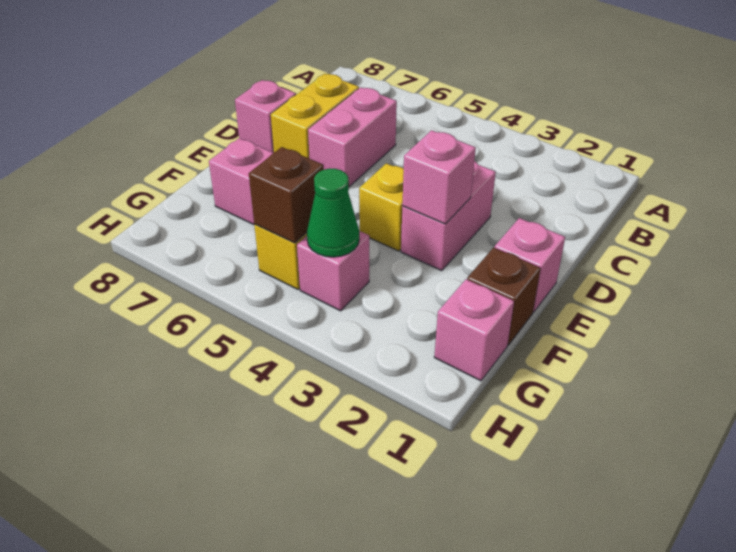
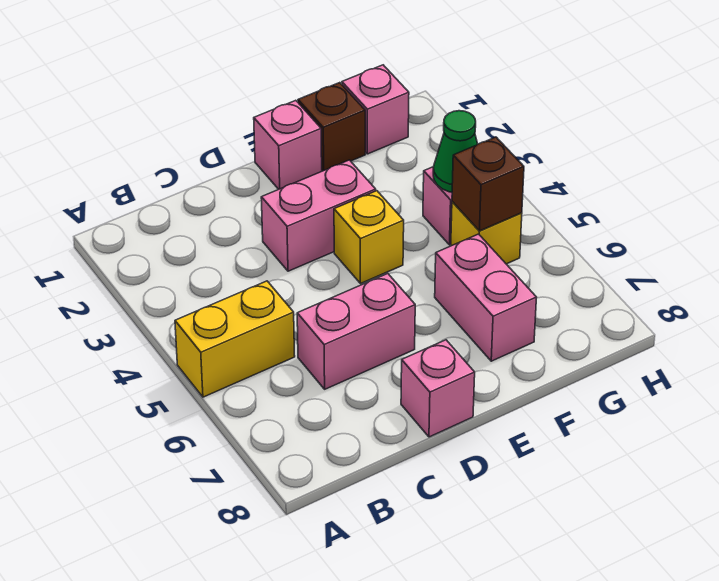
yellow brick C7:D7 level 1 -> yellow brick A5:B5 level 1
pink brick E3 level 2 -> none

